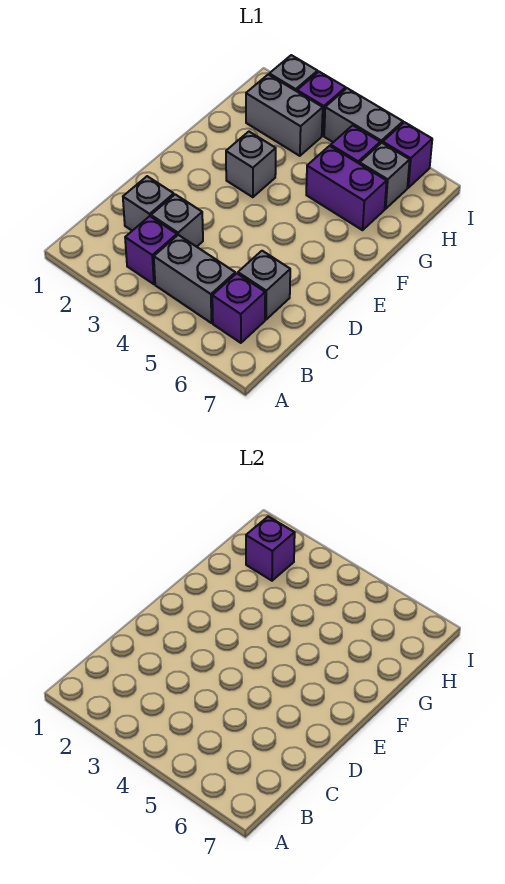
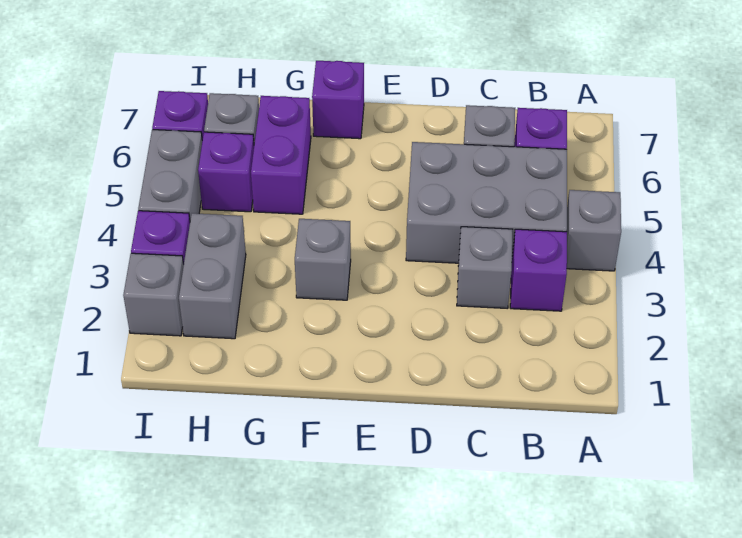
grey brick B4:B5 level 1 -> grey brick B4:D5 level 1
grey brick C2 level 1 -> grey brick A4 level 1
purple brick H2 level 2 -> purple brick F7 level 1

